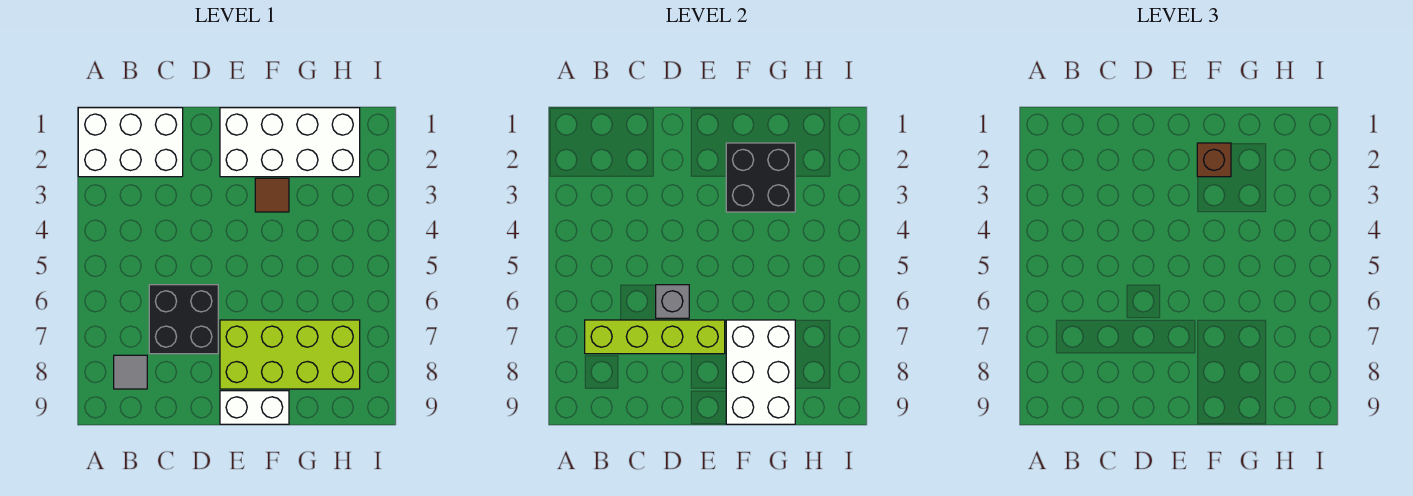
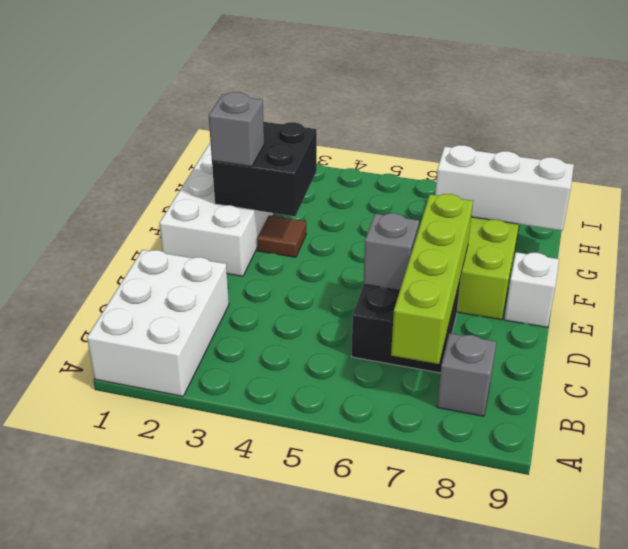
grey tile B8 level 1 -> grey brick B8 level 1
white brick E9:F9 level 1 -> white brick E9 level 1
brown brick F2 level 3 -> grey brick F2 level 3
white brick F7:G9 level 2 -> white brick G7:G9 level 2

